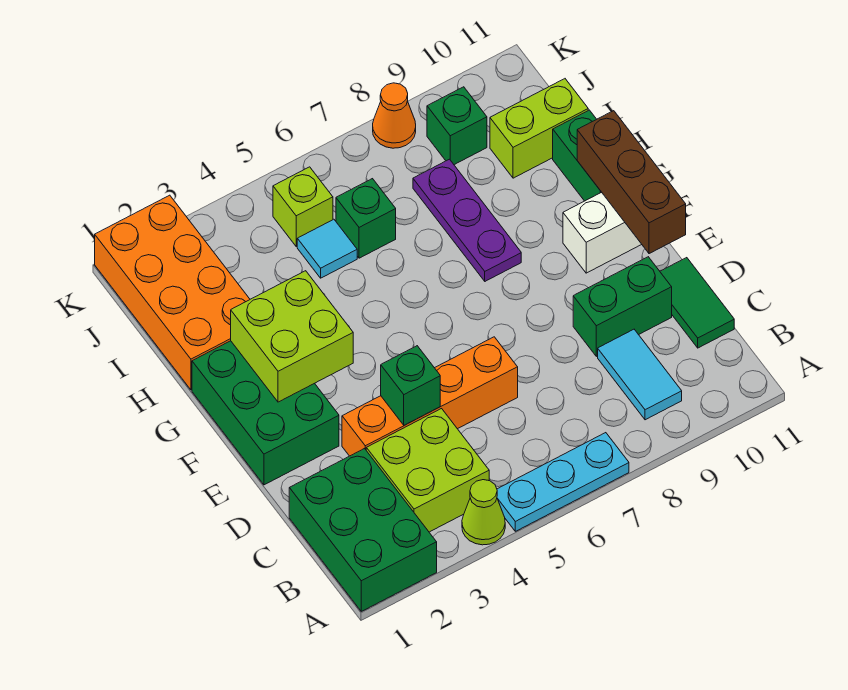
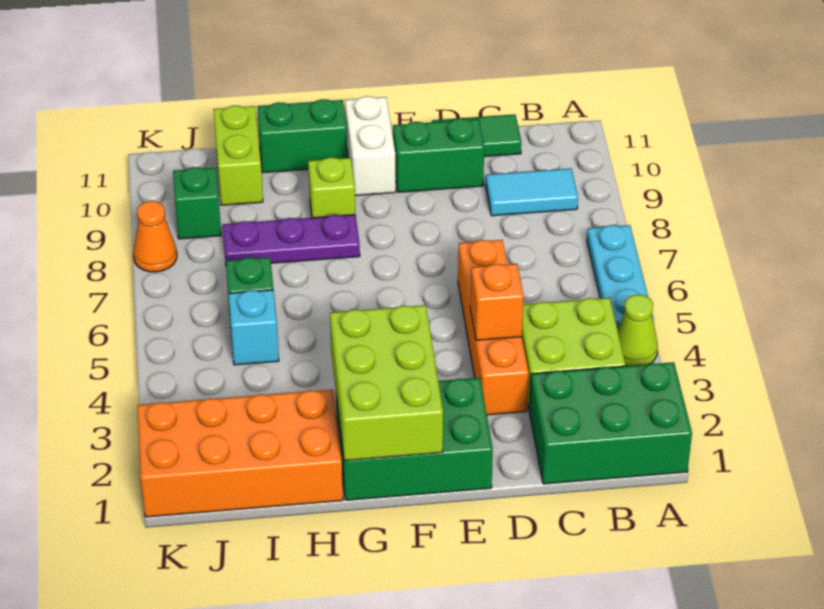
green brick D4 level 2 -> orange brick D4 level 2
green brick D9:D10 level 1 -> green brick D10:E10 level 1
brown brick E11:G11 level 2 -> none
lime brick F2:G3 level 2 -> lime brick F1:G3 level 2
cyan tile I5 level 1 -> cyan brick I5 level 1
lime brick J5 level 1 -> lime brick G9 level 1

